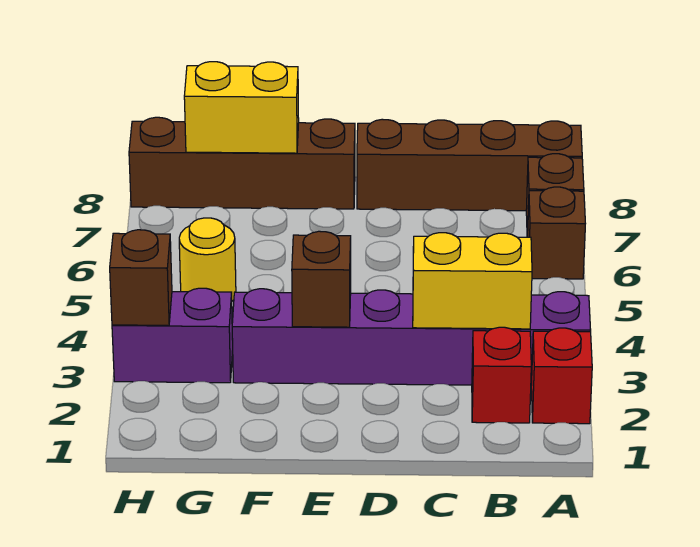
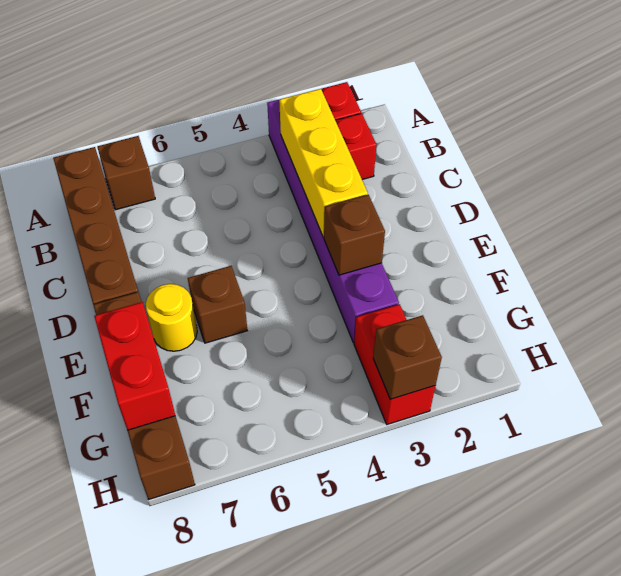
brown brick A6 level 1 -> brown brick E6 level 1
yellow brick B3:C3 level 2 -> yellow brick B3:D3 level 2
yellow brick F8:G8 level 2 -> red brick F8:G8 level 2
purple brick G3:H3 level 1 -> red brick G3:H3 level 1
yellow round brick G5 level 1 -> yellow round brick E7 level 1

